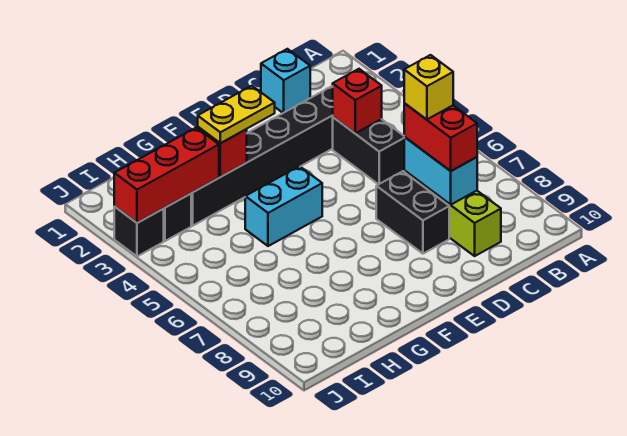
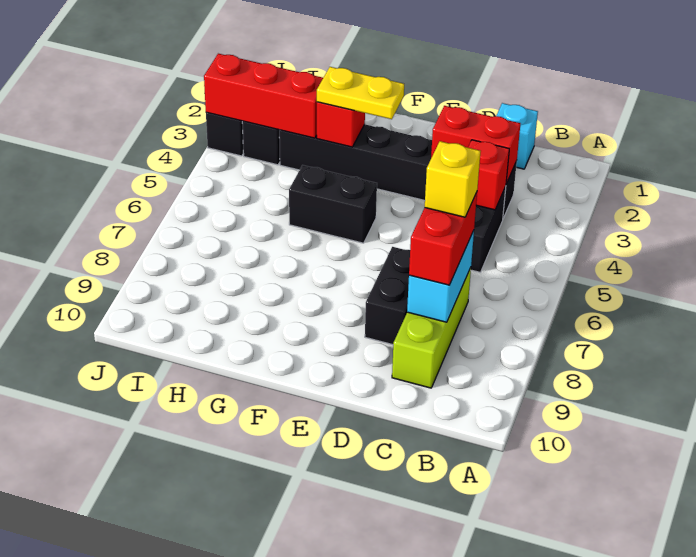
none -> red brick C3:D3 level 2
cyan brick F5:G5 level 1 -> black brick F5:G5 level 1

